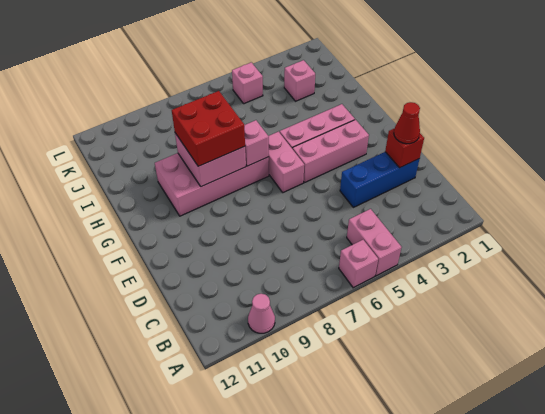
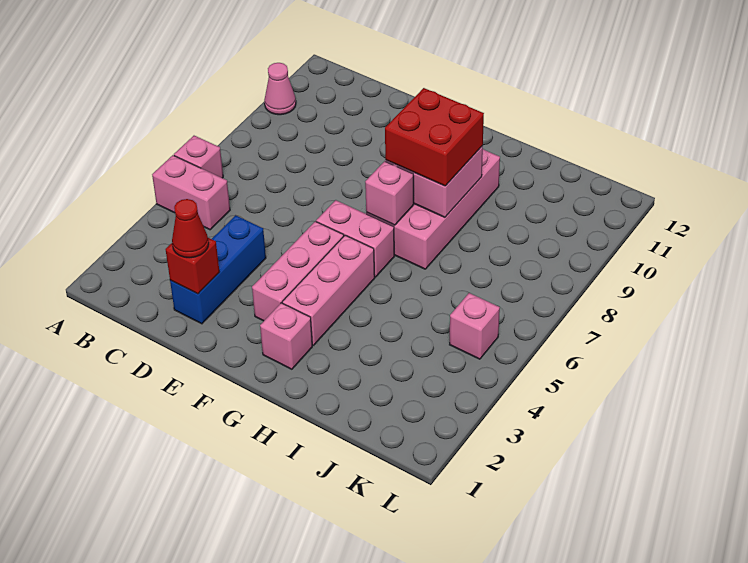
pink brick J3 level 1 -> pink brick G2 level 1

